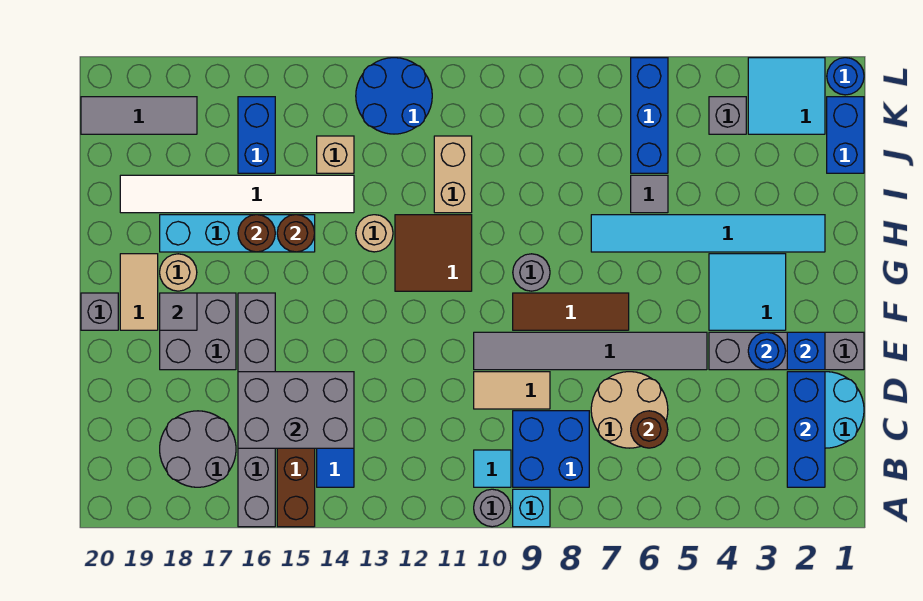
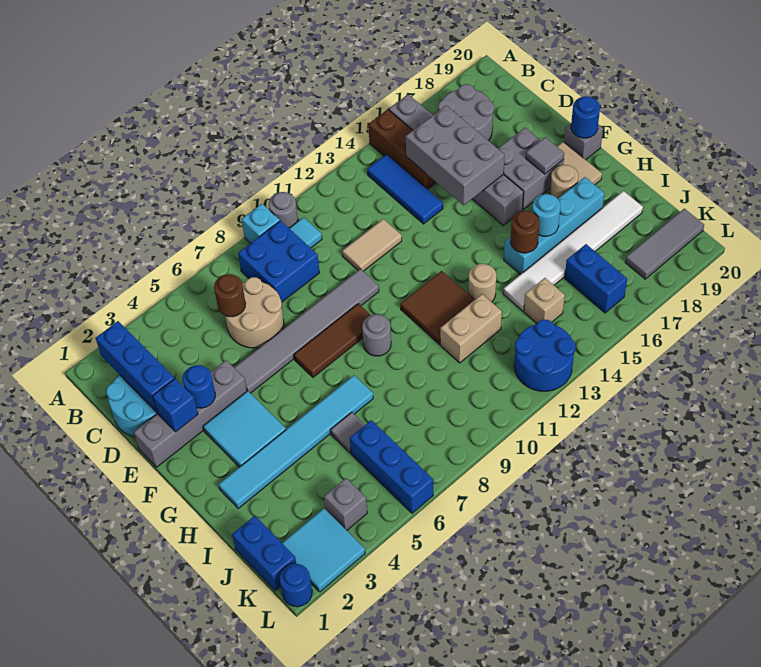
grey brick C14:D16 level 2 -> grey brick C15:E16 level 2
tan tile D9:D10 level 1 -> tan tile D11:D12 level 1
none -> blue round brick F20 level 2
brown round brick H16 level 2 -> cyan round brick H16 level 2
tan brick I11:J11 level 1 -> tan brick I11:I12 level 1

